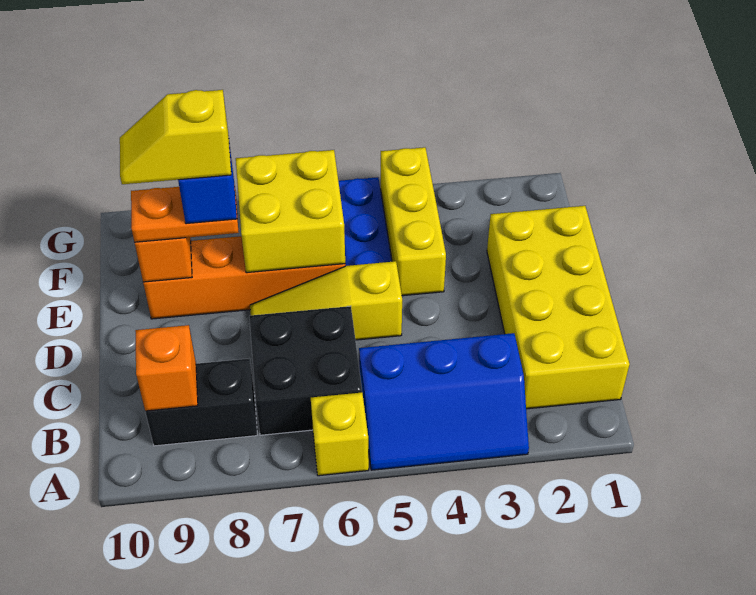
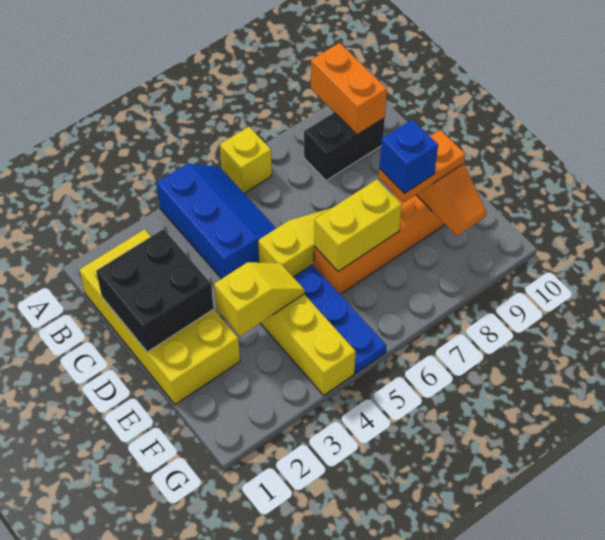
blue slope A3:B5 level 1 top B -> blue slope A4:C5 level 1 top 4
black brick B6:C7 level 1 -> black brick C1:D2 level 2
orange brick B9 level 2 -> orange brick A9:B9 level 2
yellow brick E6:F7 level 2 -> yellow brick E6:E7 level 2
yellow slope E8:E9 level 5 top 8 -> yellow slope E3:E4 level 2 top 3

